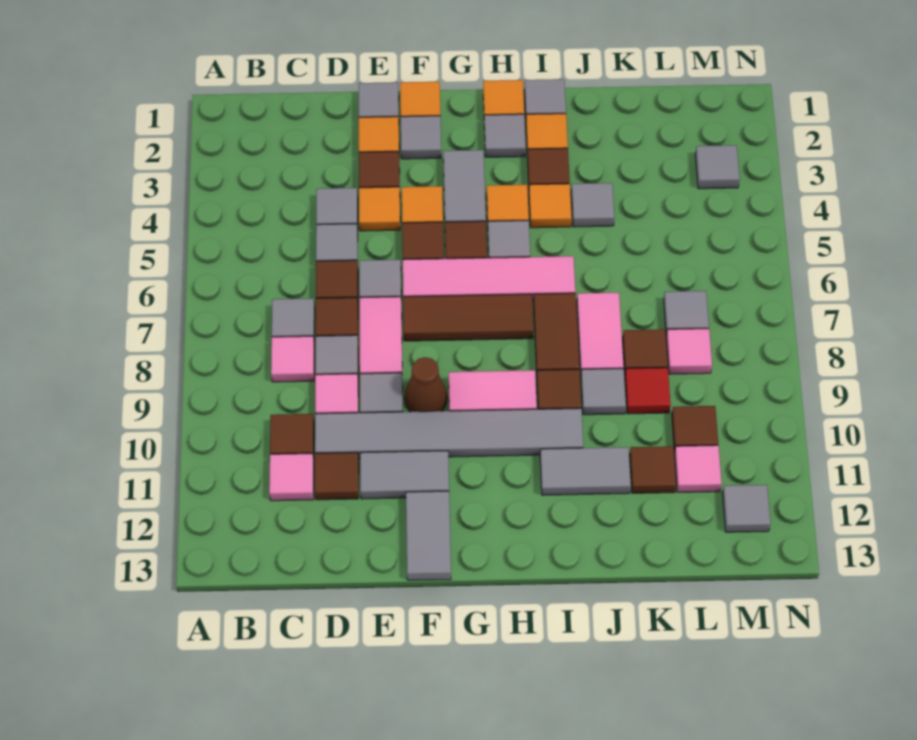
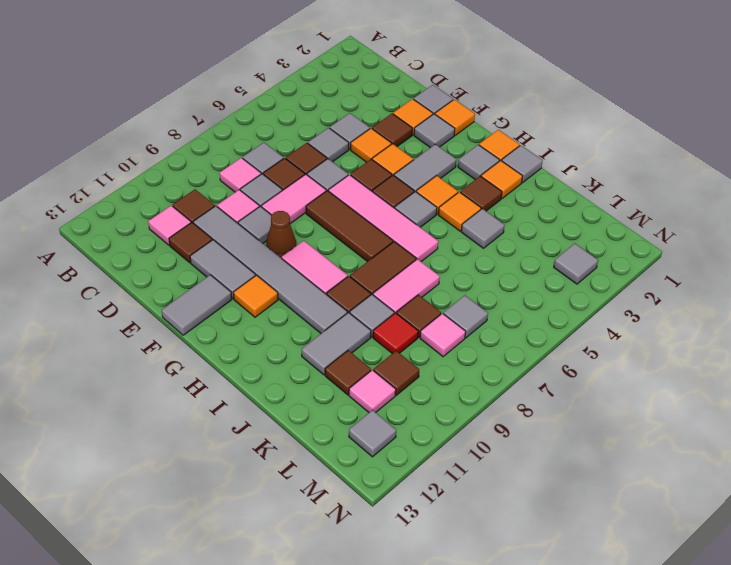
none -> orange tile G11 level 1
grey tile I11:J11 level 1 -> grey tile J10:J11 level 1

